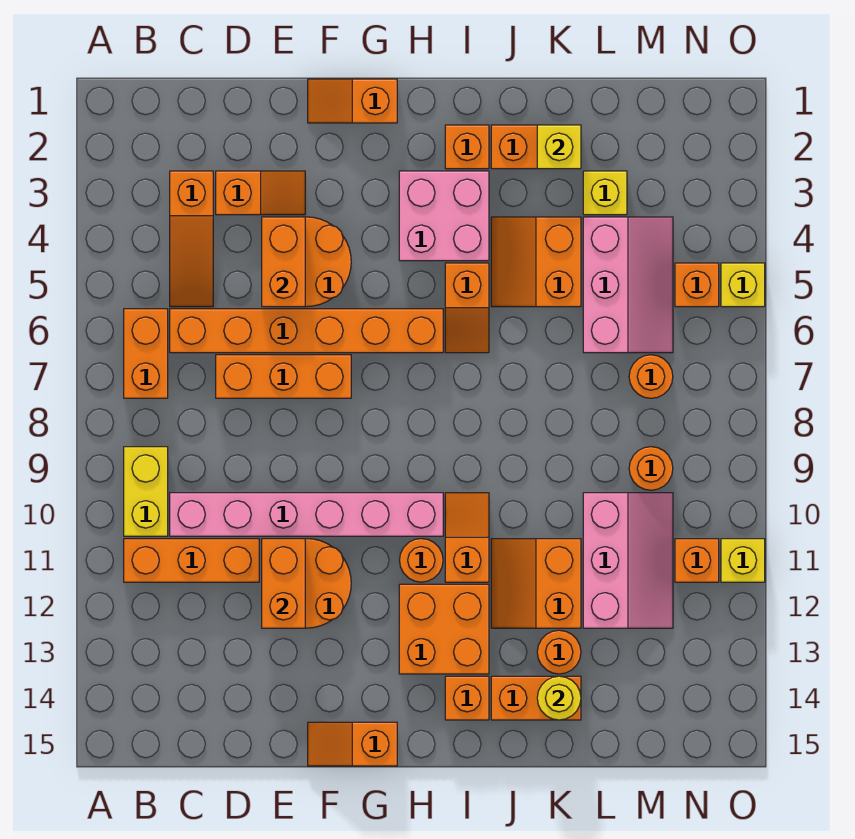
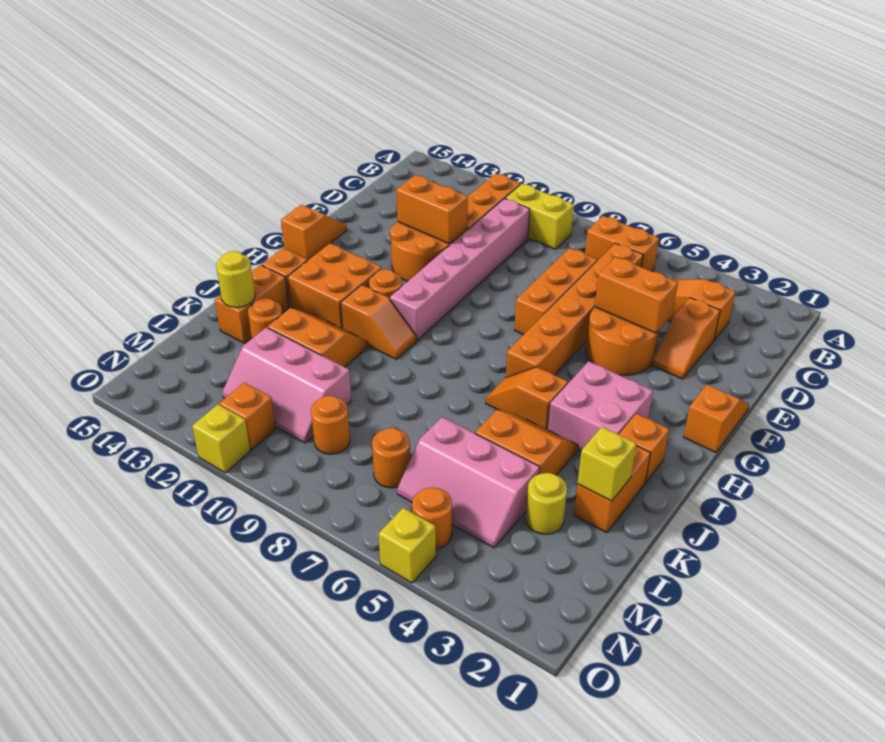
yellow brick L3 level 1 -> yellow round brick L3 level 1
orange brick N5 level 1 -> orange round brick N5 level 1

